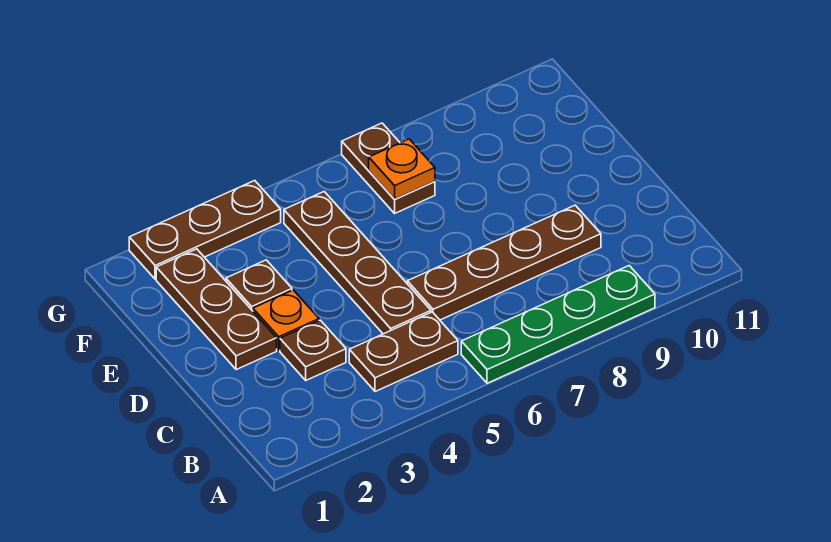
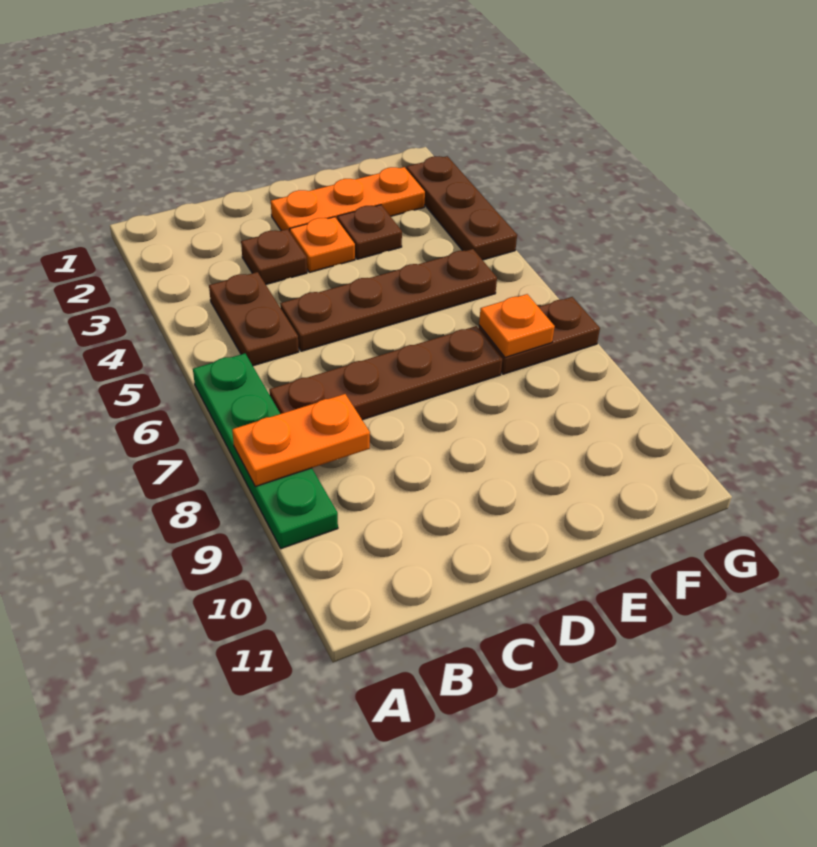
none -> orange plate A8:B8 level 2
brown plate C6:C9 level 1 -> brown plate B7:E7 level 1
brown plate D2:F2 level 1 -> orange plate D2:F2 level 1

